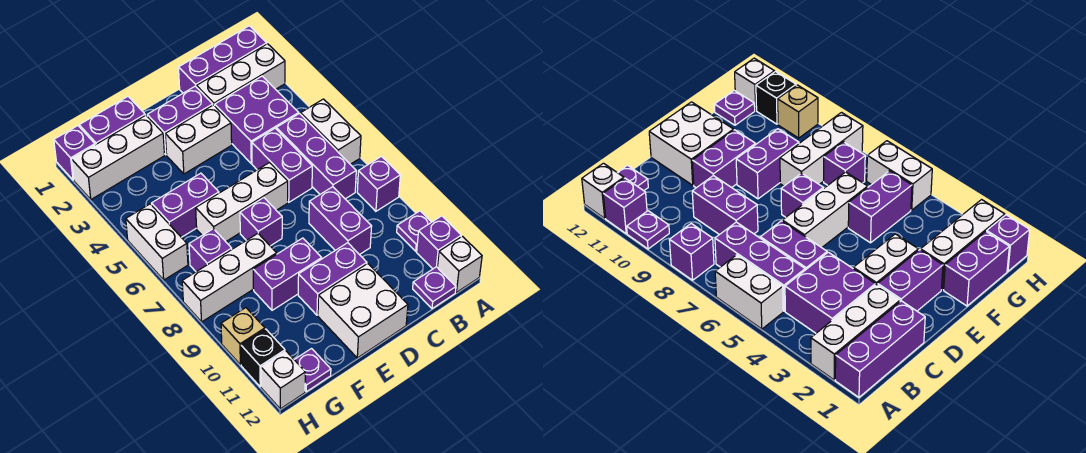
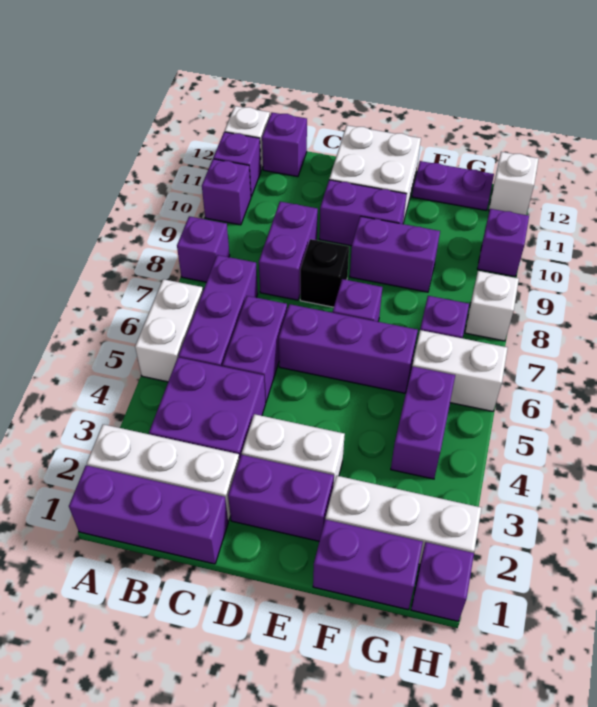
purple plate A10 level 1 -> purple brick A10 level 1
purple plate B12 level 1 -> purple brick B12 level 1
white brick D6:F6 level 1 -> purple brick D6:F6 level 1
purple brick F5:G5 level 1 -> purple brick G4:G5 level 1
white brick F8:H8 level 1 -> white brick H8 level 1
purple plate G12 level 1 -> purple plate F12:G12 level 1
white brick H5:H6 level 1 -> white brick G6:H6 level 1
tan brick H10 level 1 -> purple brick H10 level 1
black brick H11 level 1 -> black brick D8 level 1

